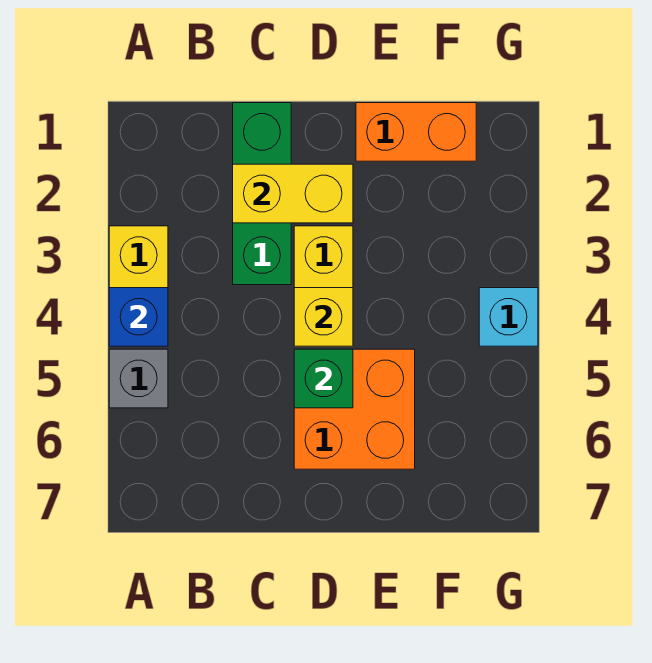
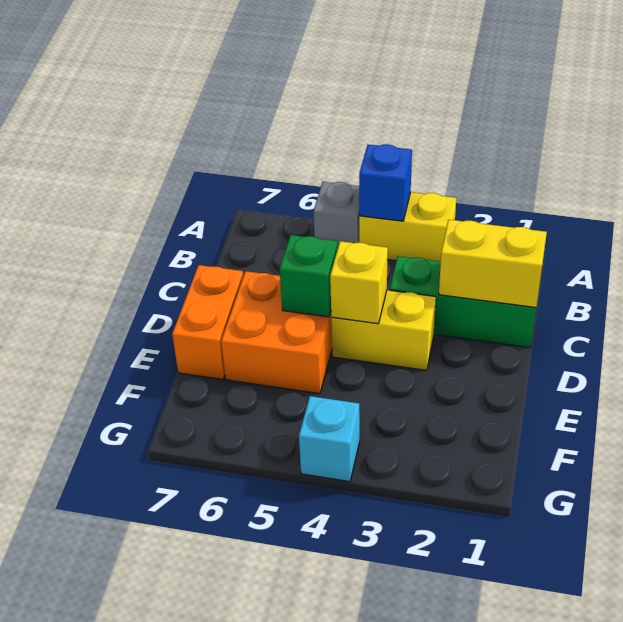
yellow brick C2:D2 level 2 -> yellow brick C1:C2 level 2
orange brick E1:F1 level 1 -> orange brick D7:E7 level 1

